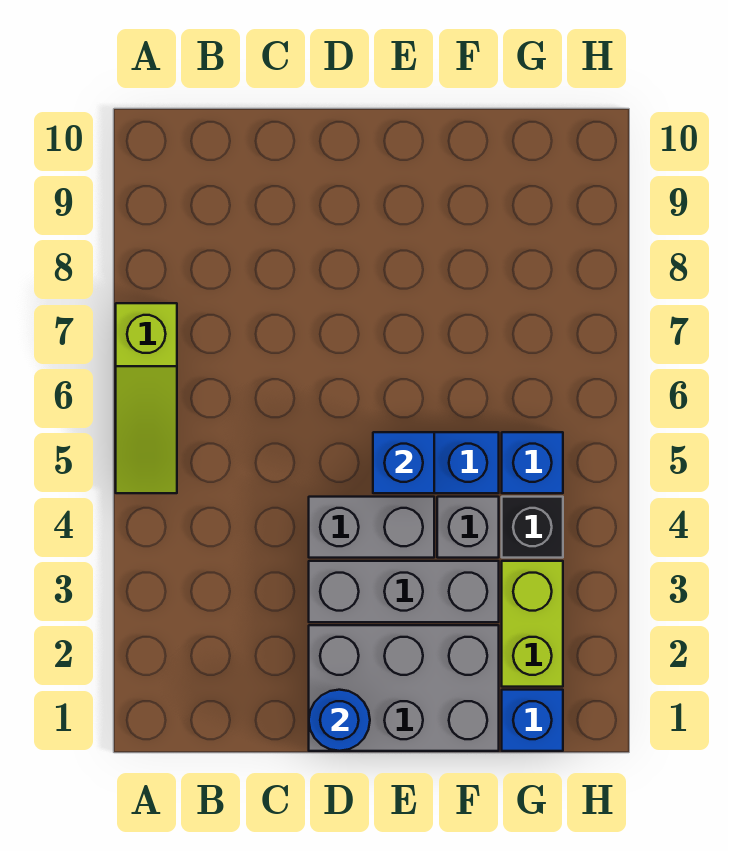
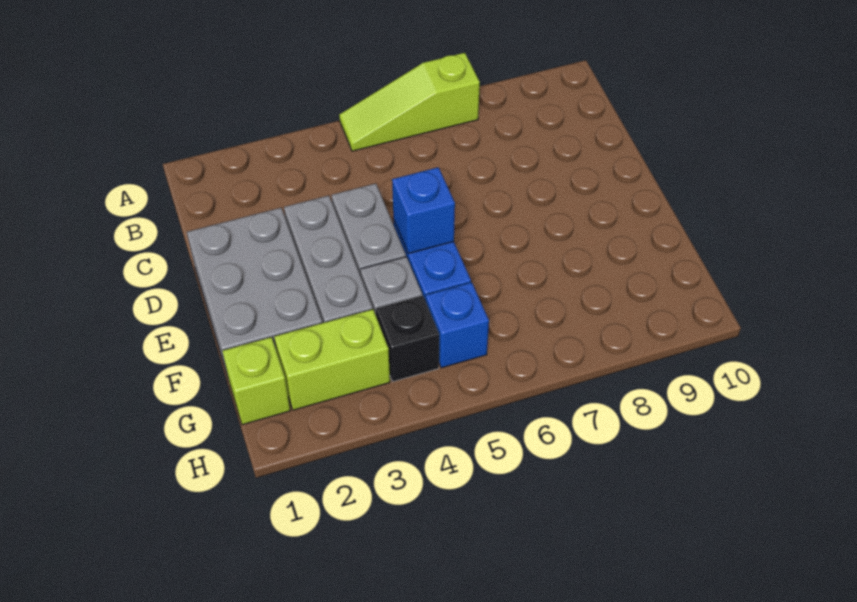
blue round brick D1 level 2 -> none
blue brick G1 level 1 -> lime brick G1 level 1

